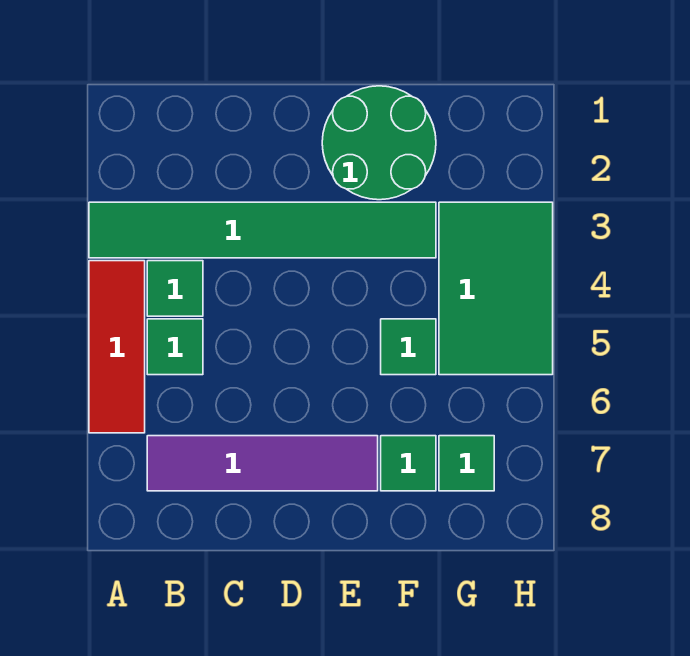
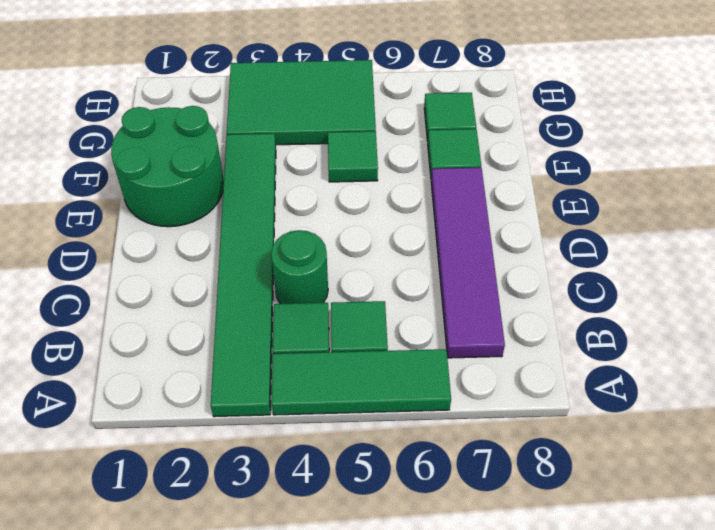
red tile A4:A6 level 1 -> green tile A4:A6 level 1
none -> green round brick C4 level 1

